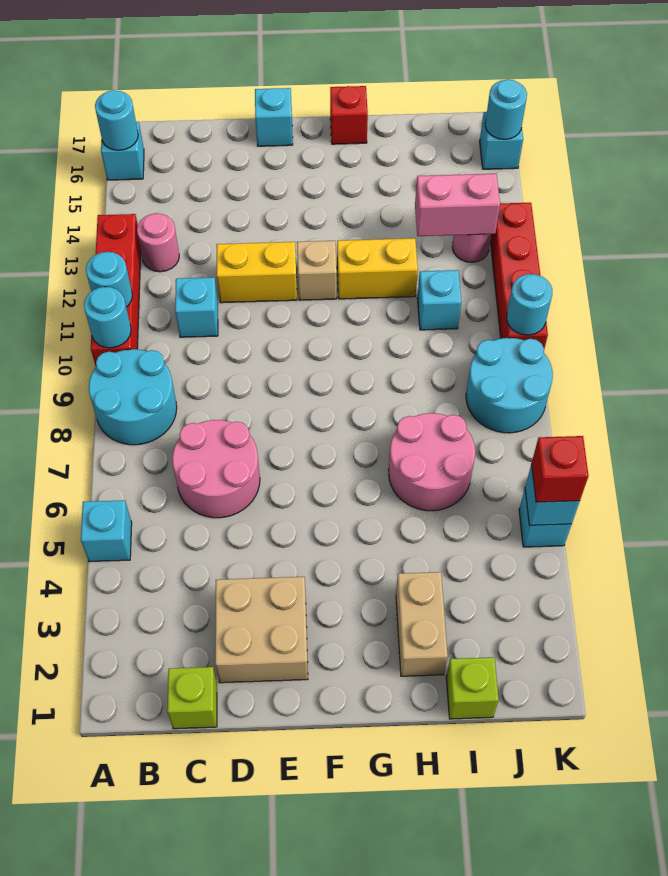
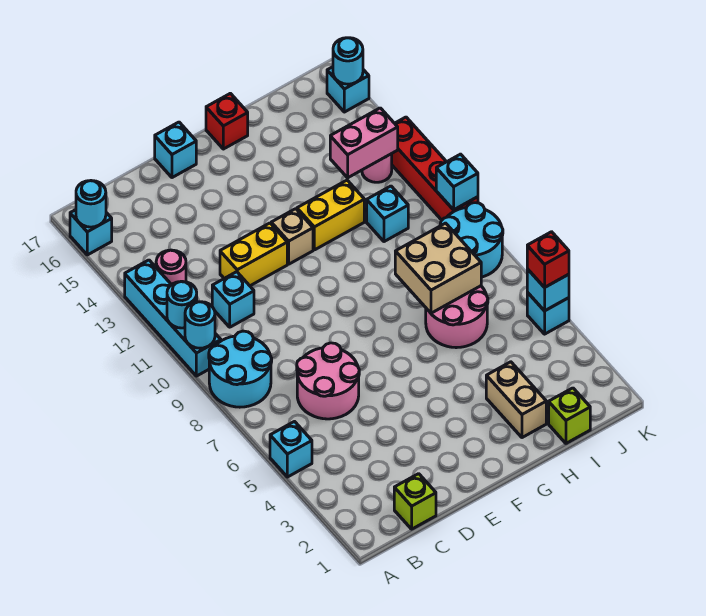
red brick A10:A13 level 1 -> cyan brick A10:A13 level 1
tan brick D2:E3 level 1 -> tan brick H7:I8 level 2
cyan round brick K10 level 2 -> cyan brick K10 level 2

